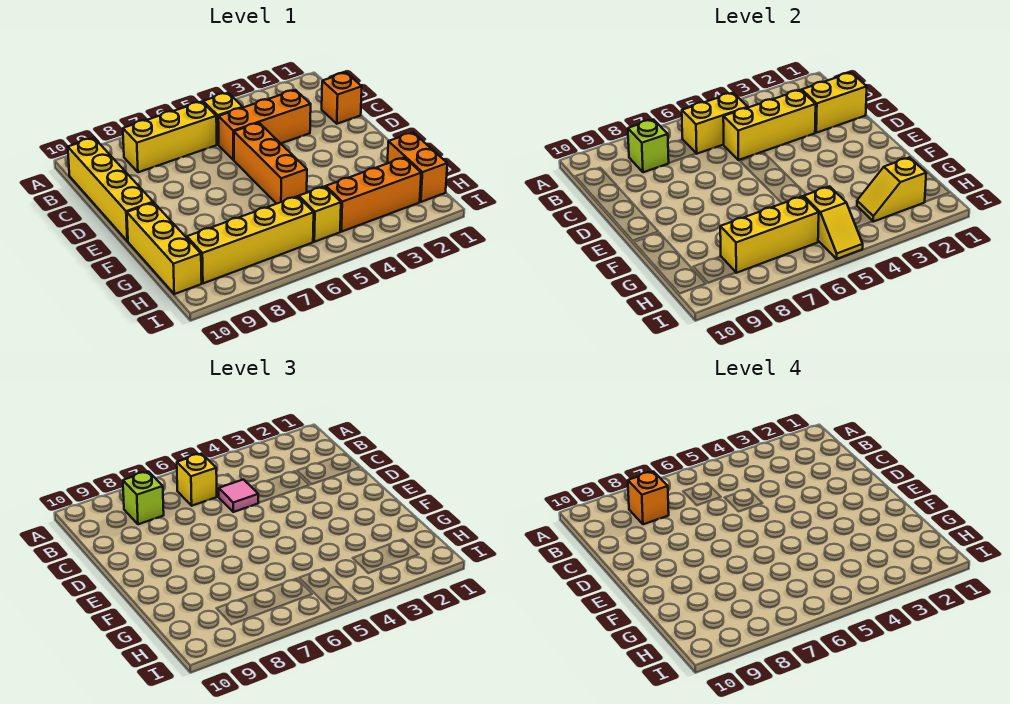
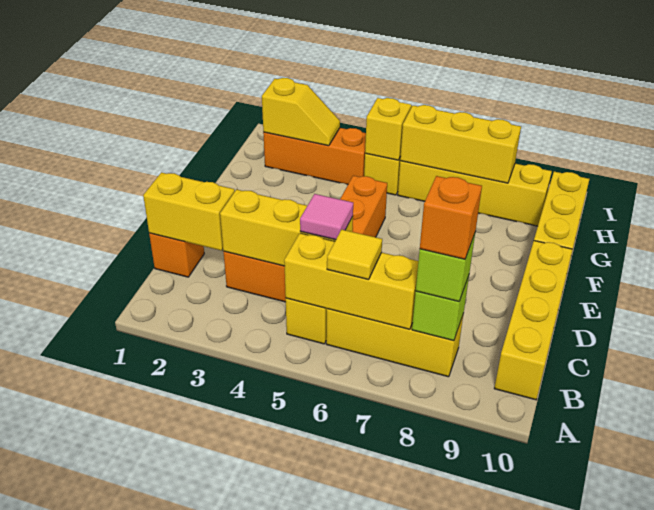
yellow brick B5:B6 level 2 -> yellow brick B5:B7 level 2
yellow brick B6 level 3 -> yellow tile B6 level 3
orange brick G1:H1 level 1 -> none

